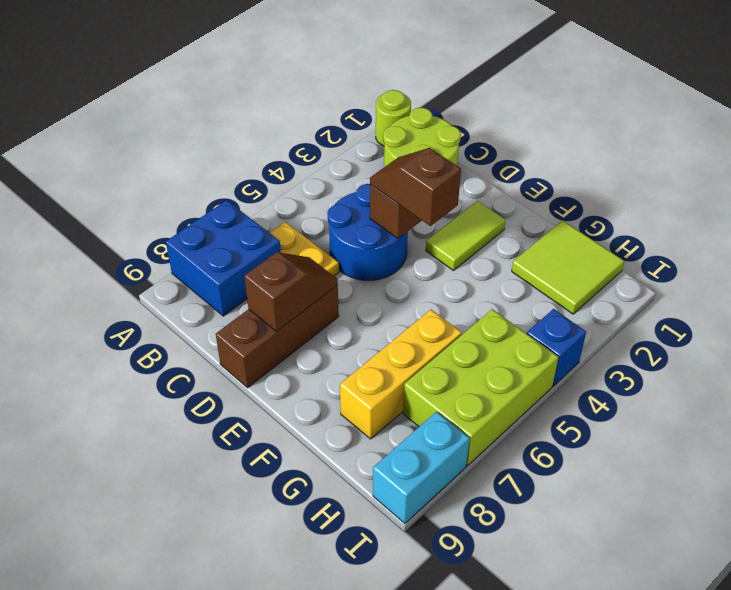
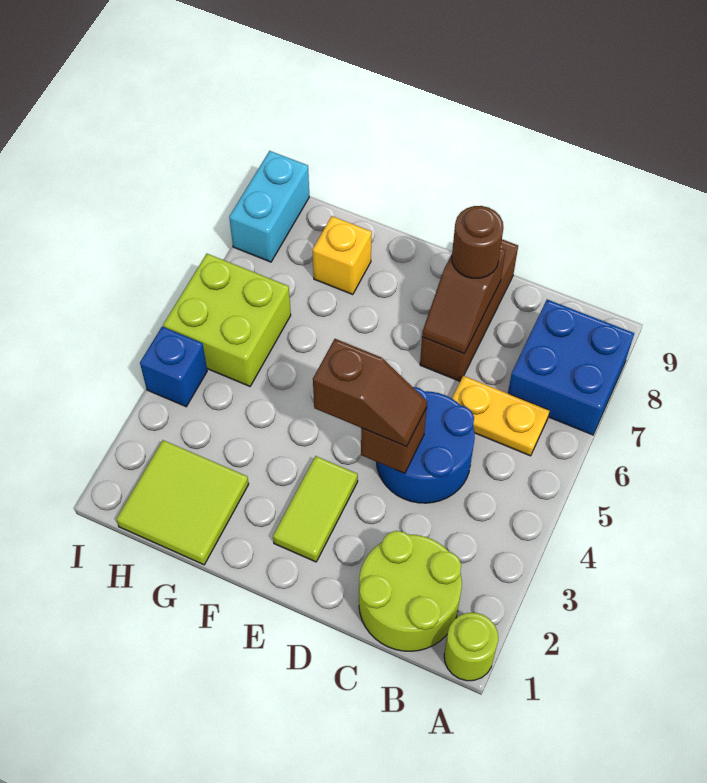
none -> brown round brick D8 level 3
yellow brick G6:G8 level 1 -> yellow brick G8 level 1
lime brick H5:I7 level 1 -> lime brick H5:I6 level 1

